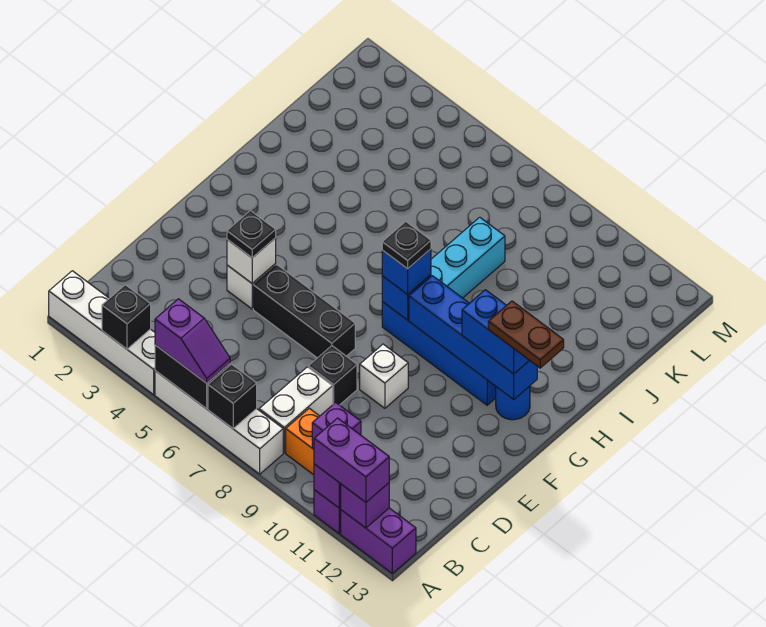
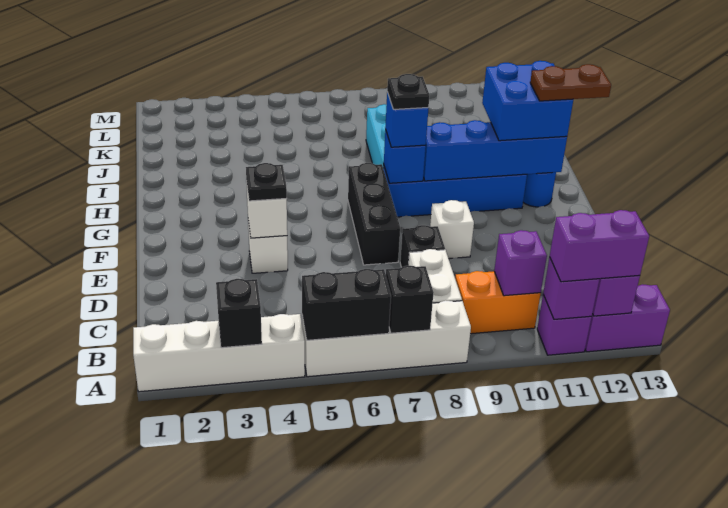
purple slope A5:A6 level 3 top 5 -> none
black brick E5:E7 level 1 -> black brick E7:G7 level 1
blue brick G11:G12 level 3 -> blue brick G11:H12 level 3

